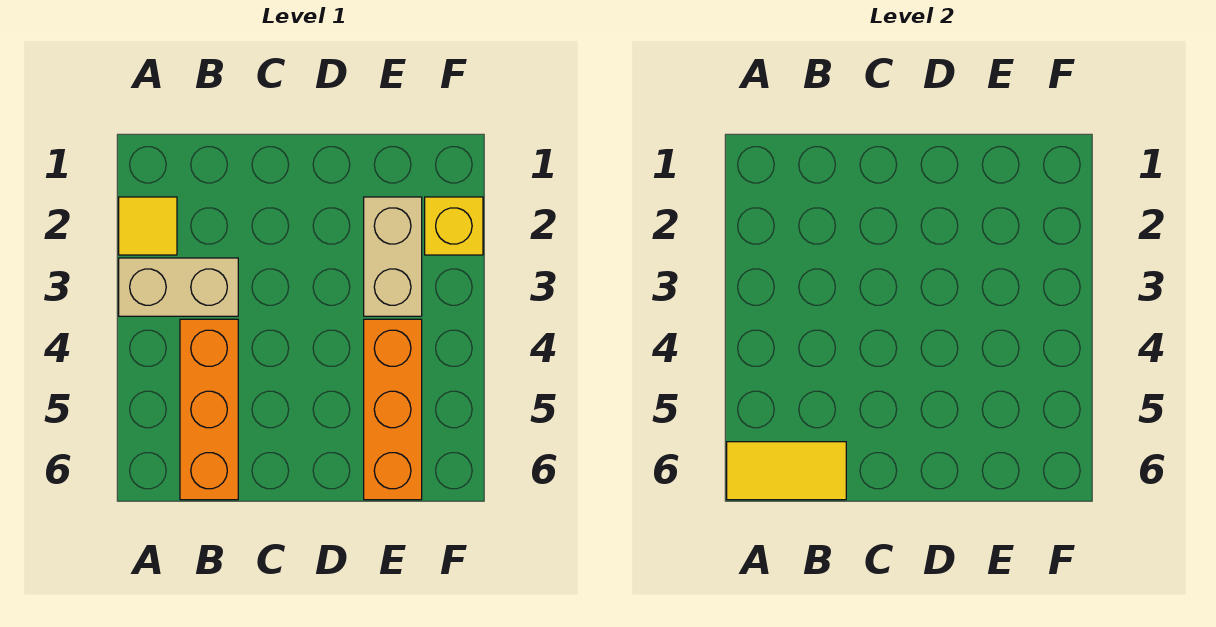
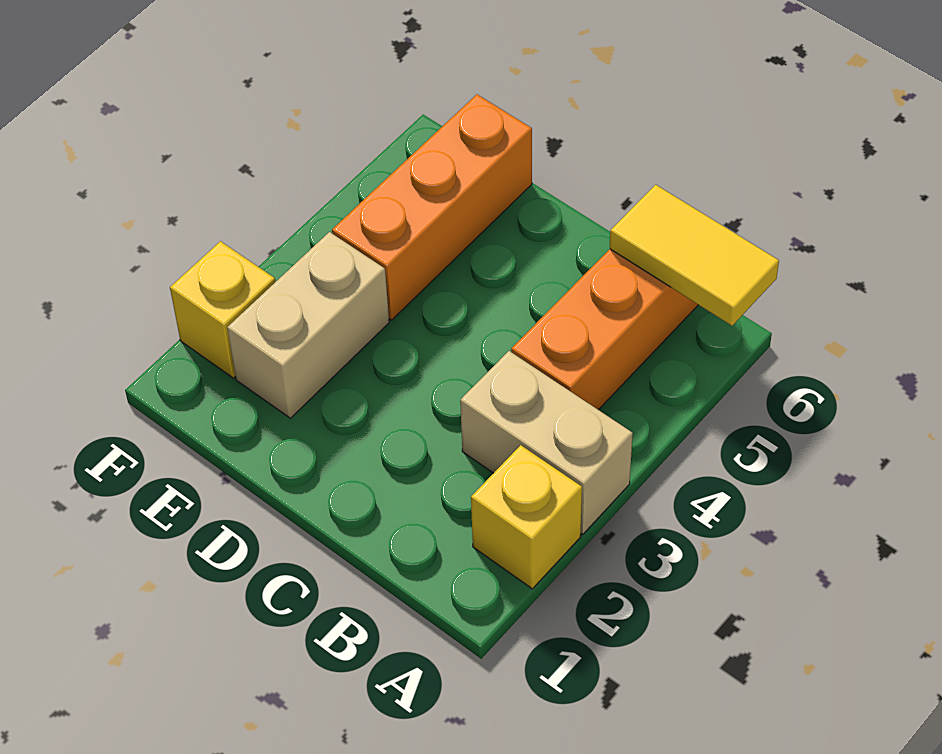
yellow tile A2 level 1 -> yellow brick A2 level 1

